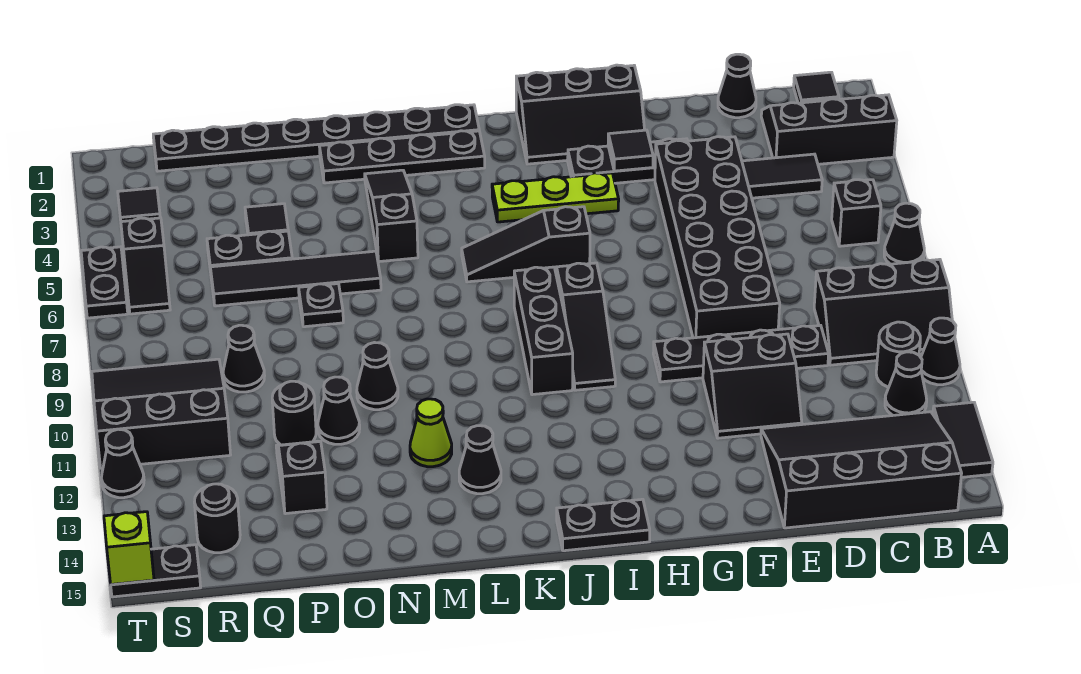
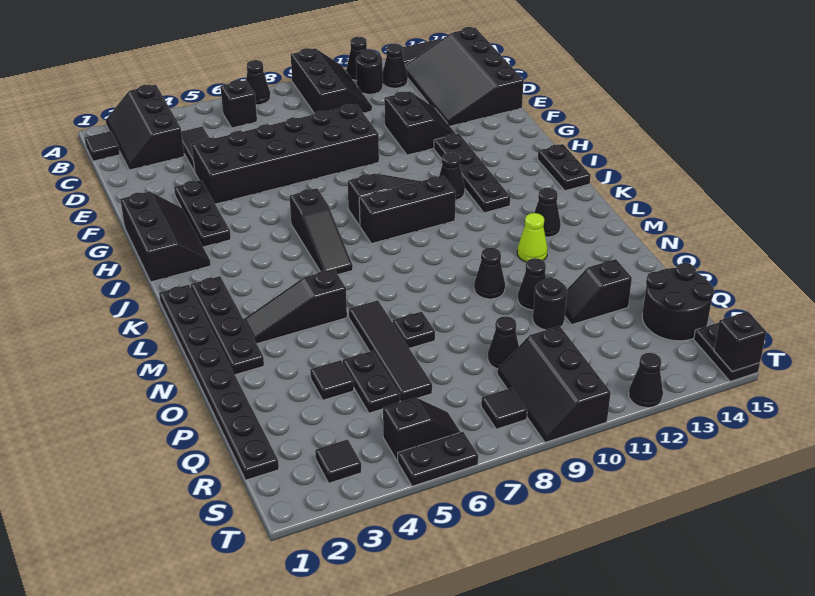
black cone D1 level 1 -> black cone I11 level 1
black plate D10:G10 level 1 -> black plate G12:J12 level 1
black tile G3 level 2 -> black tile S8 level 1
lime plate H4:J4 level 1 -> none
black slope R9:T11 level 1 top 11 -> black slope R9:T10 level 1 top 10
black round brick R14 level 1 -> black round brick Q14:R15 level 1
lime brick T15 level 2 -> black brick T15 level 2

